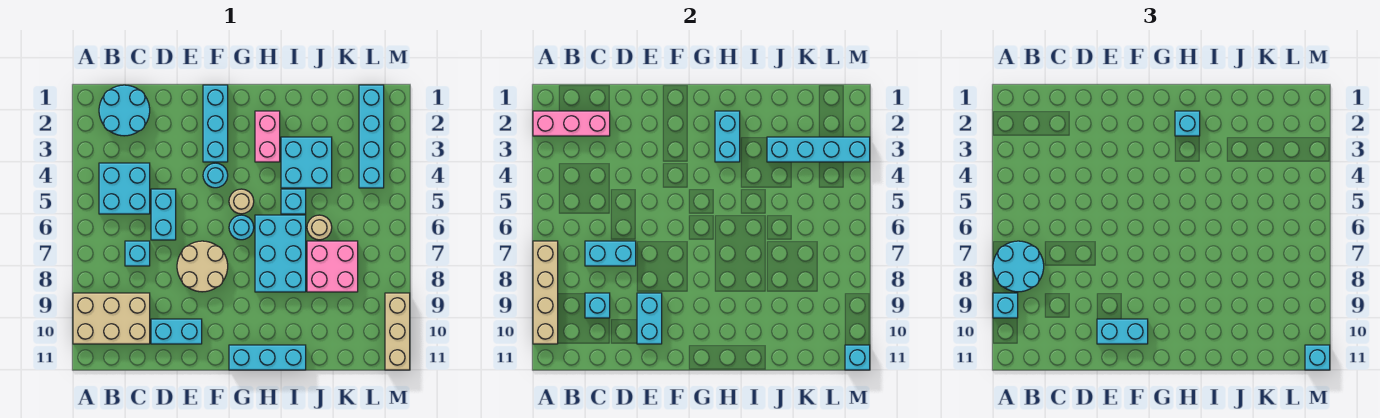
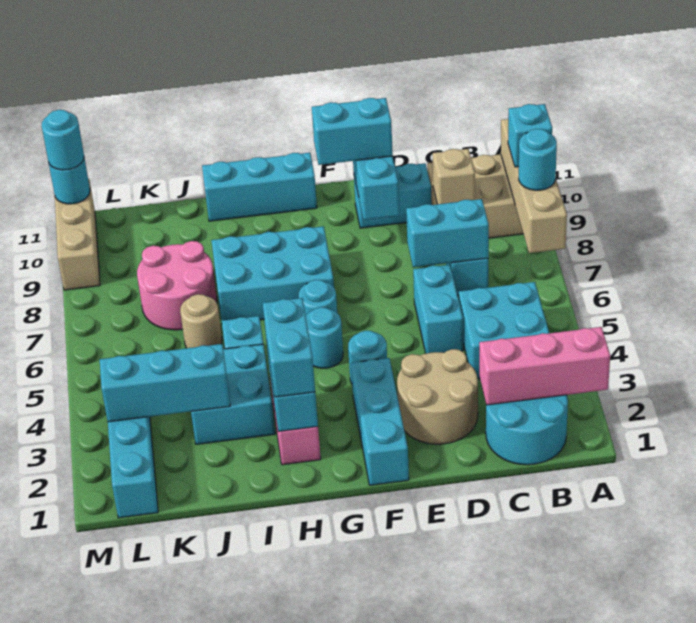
cyan round brick A7:B8 level 3 -> cyan round brick A8 level 3
cyan brick C9 level 2 -> tan brick C9 level 2
tan round brick E7:F8 level 1 -> tan round brick D2:E3 level 1
tan round brick G5 level 1 -> cyan round brick G5 level 1
cyan brick H2 level 3 -> cyan brick H2:H3 level 3
cyan brick H6:I8 level 1 -> cyan brick G7:I8 level 1
cyan brick J3:M3 level 2 -> cyan brick J3:L3 level 2
pink brick J7:K8 level 1 -> pink round brick J7:K8 level 1
cyan brick M11 level 2 -> cyan round brick M11 level 2
cyan brick M11 level 3 -> cyan round brick M11 level 3

